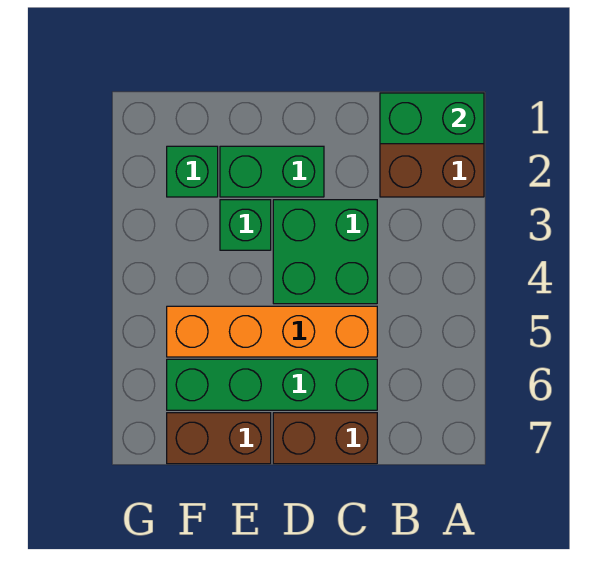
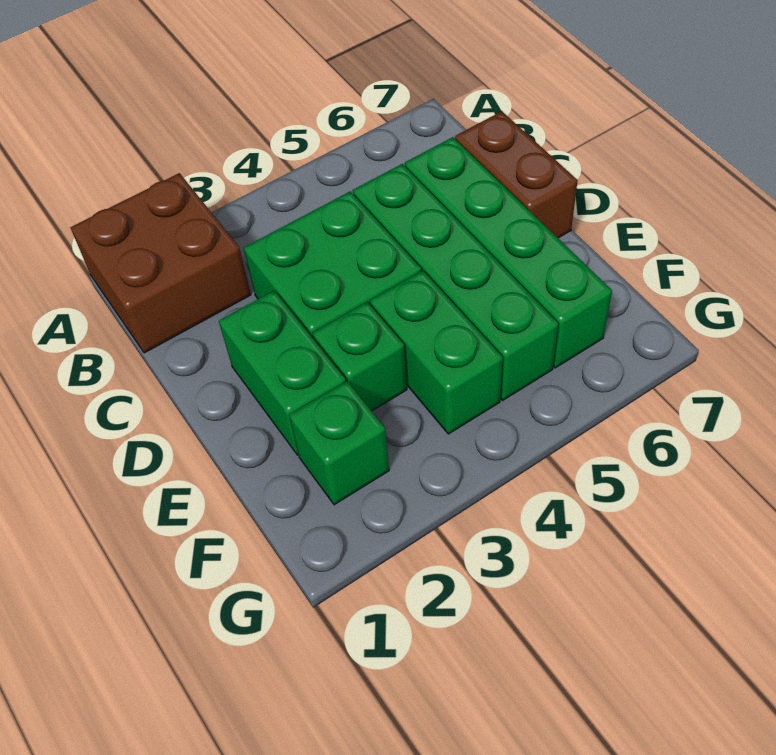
green brick A1:B1 level 2 -> green brick E4:F4 level 1
orange brick C5:F5 level 1 -> green brick C5:F5 level 1
brown brick E7:F7 level 1 -> none

